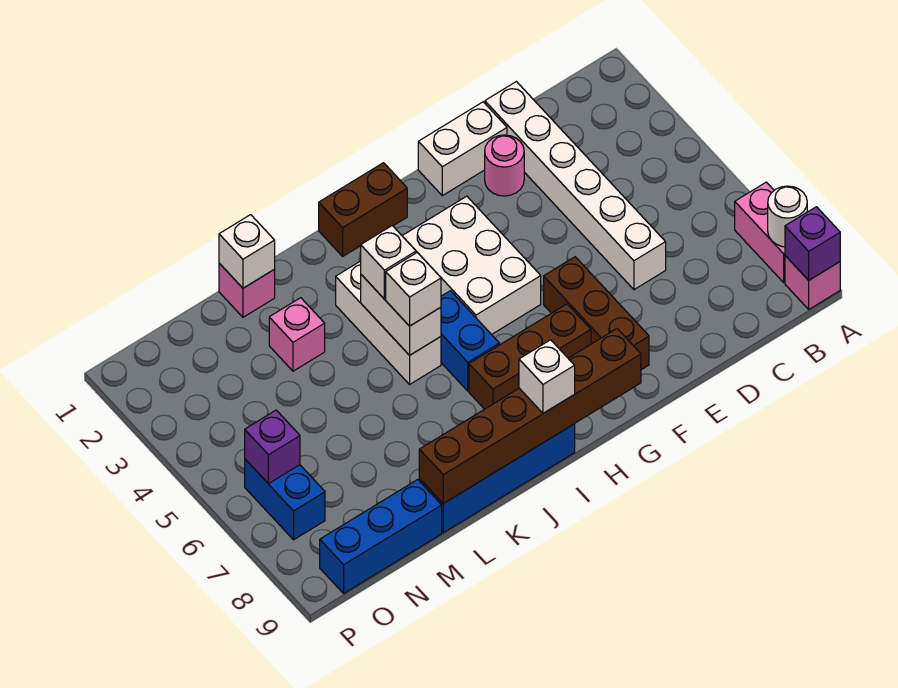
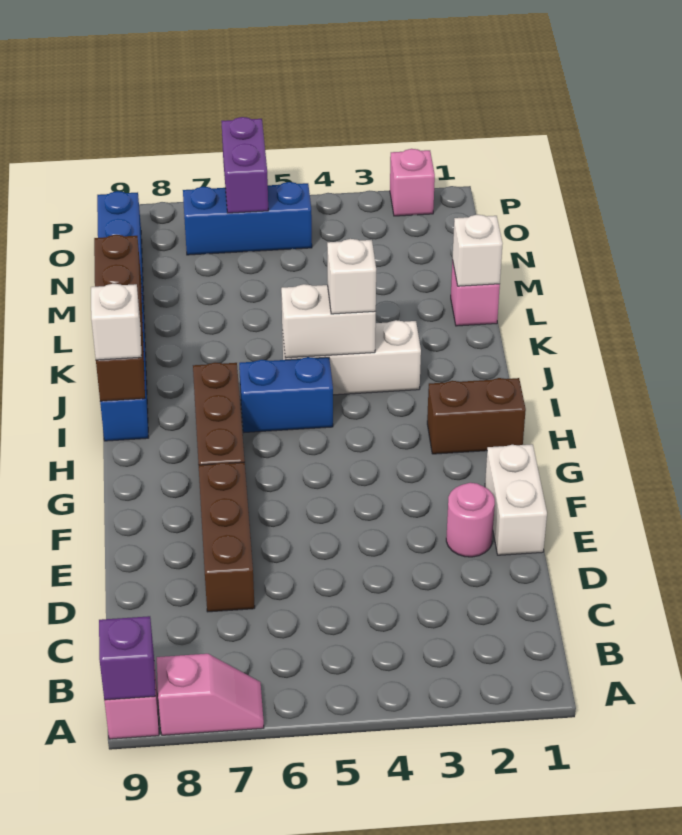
pink brick A7:A8 level 1 -> pink slope A7:A8 level 1 top 8
white round brick A8 level 2 -> none
white brick D1:D6 level 1 -> none
brown brick F6:F8 level 1 -> brown brick D7:F7 level 1
white brick G3:H5 level 1 -> none
brown brick G9:L9 level 2 -> brown brick I9:L9 level 2
brown brick H1:I1 level 1 -> brown brick H1:H2 level 1
white brick J5 level 3 -> none
pink brick L3 level 1 -> pink brick P2 level 1
blue brick O6:O7 level 1 -> blue brick O5:O7 level 1
purple brick O6 level 2 -> purple brick O6:P6 level 2

